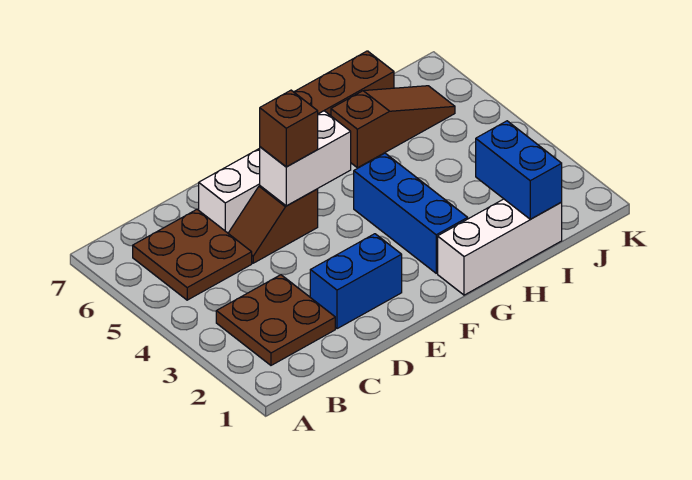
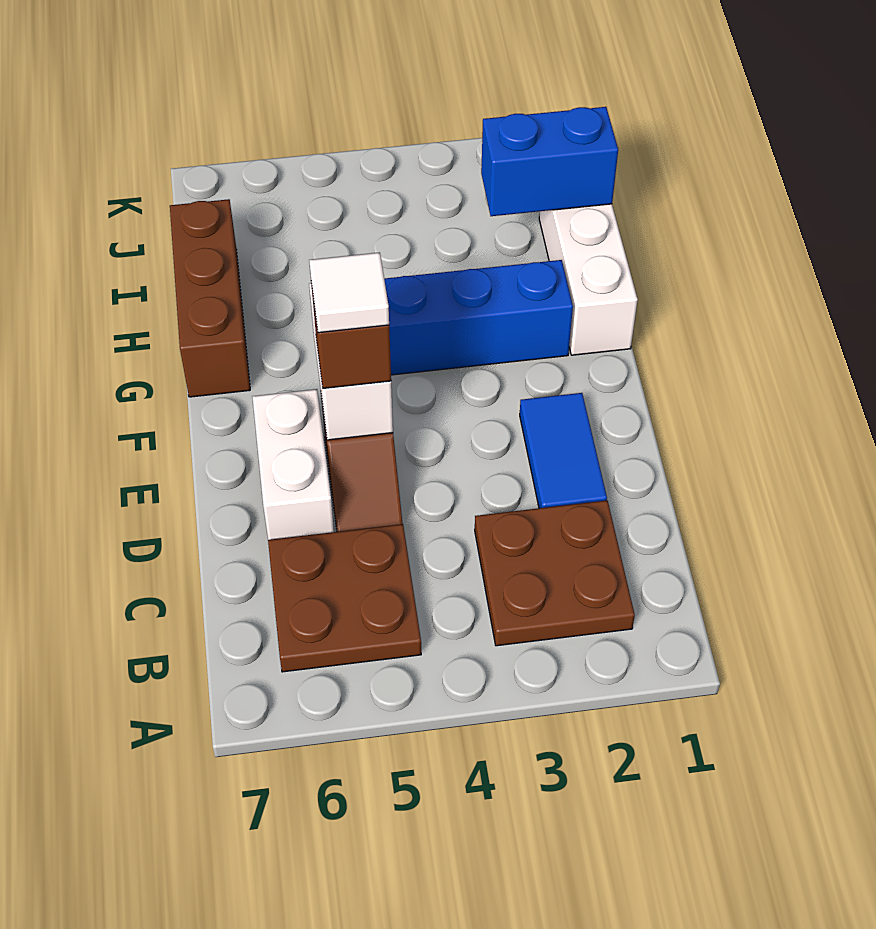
blue brick D2:E2 level 1 -> blue tile D2:E2 level 1
none -> white tile E5 level 4
brown slope H6:J6 level 1 top H -> none

